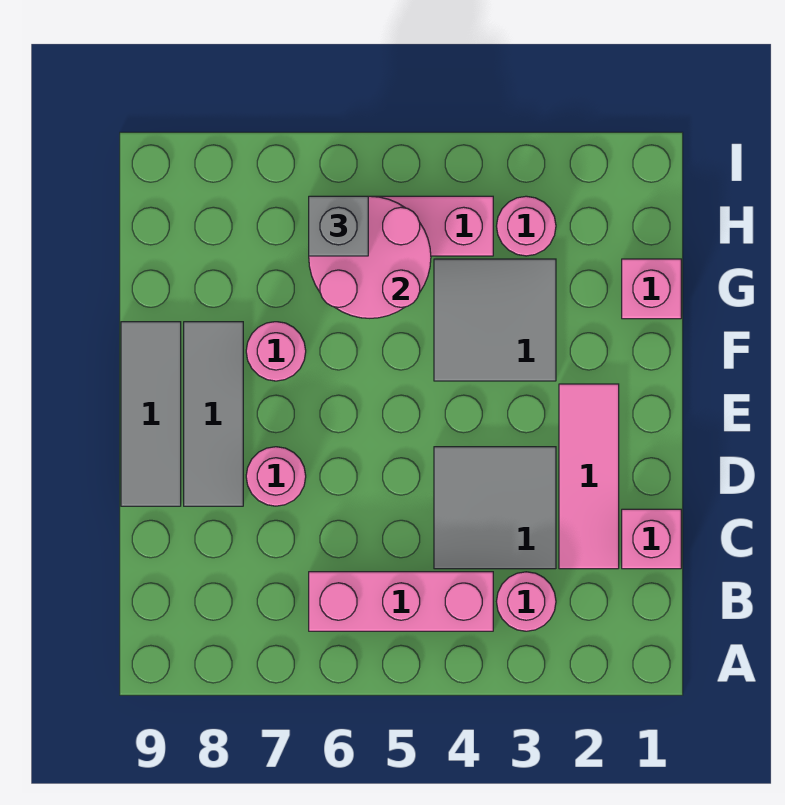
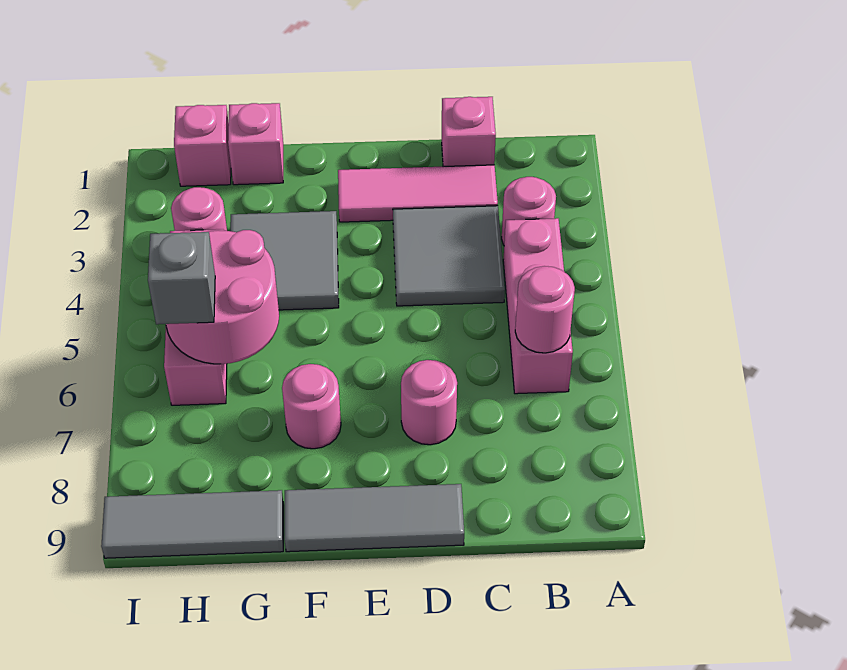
none -> pink round brick B6 level 2
grey tile D8:F8 level 1 -> grey tile G9:I9 level 1
none -> pink brick H1 level 1

